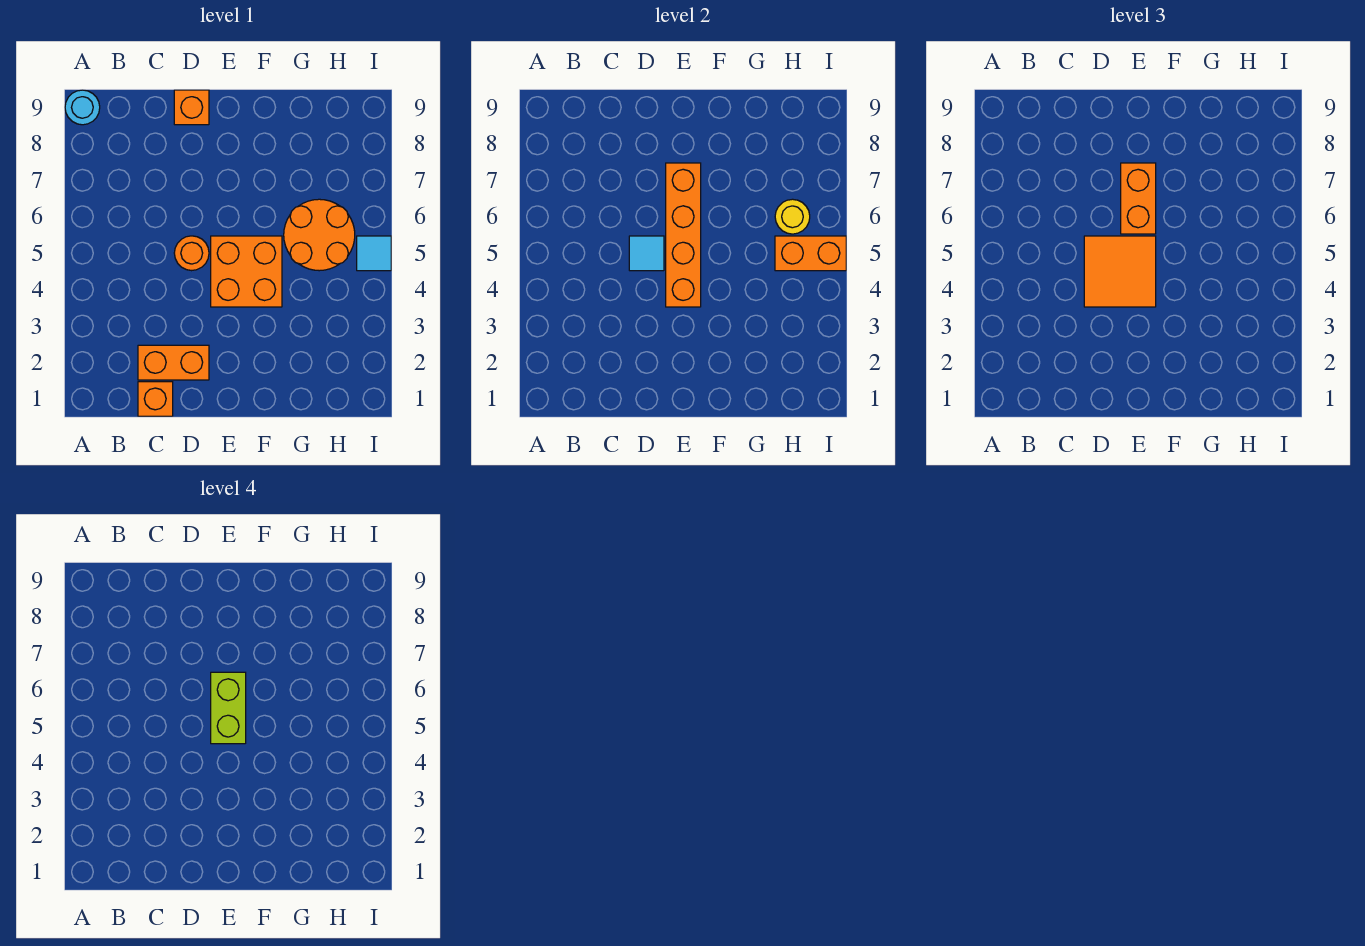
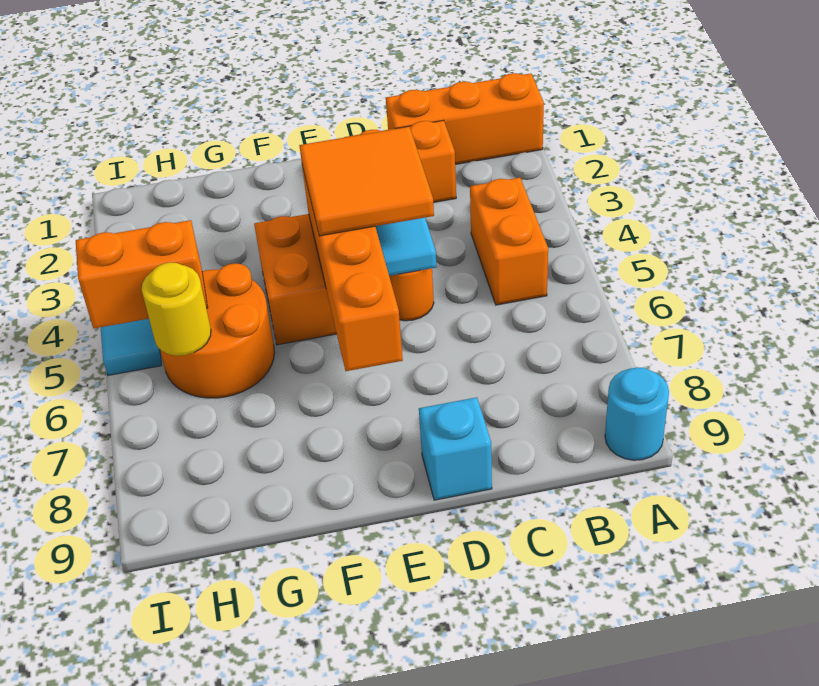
orange brick C1 level 1 -> orange brick A1:C1 level 1
orange brick D9 level 1 -> cyan brick D9 level 1
lime brick E5:E6 level 4 -> none
orange brick E6:E7 level 3 -> orange brick B4:B5 level 1

